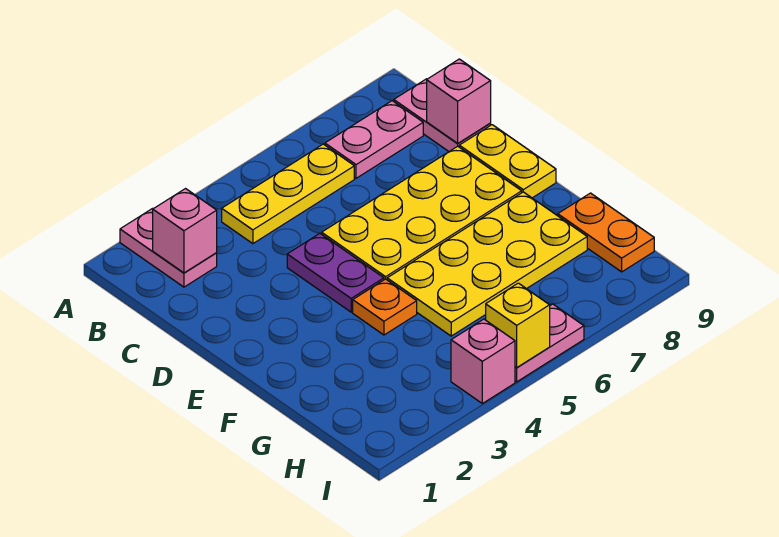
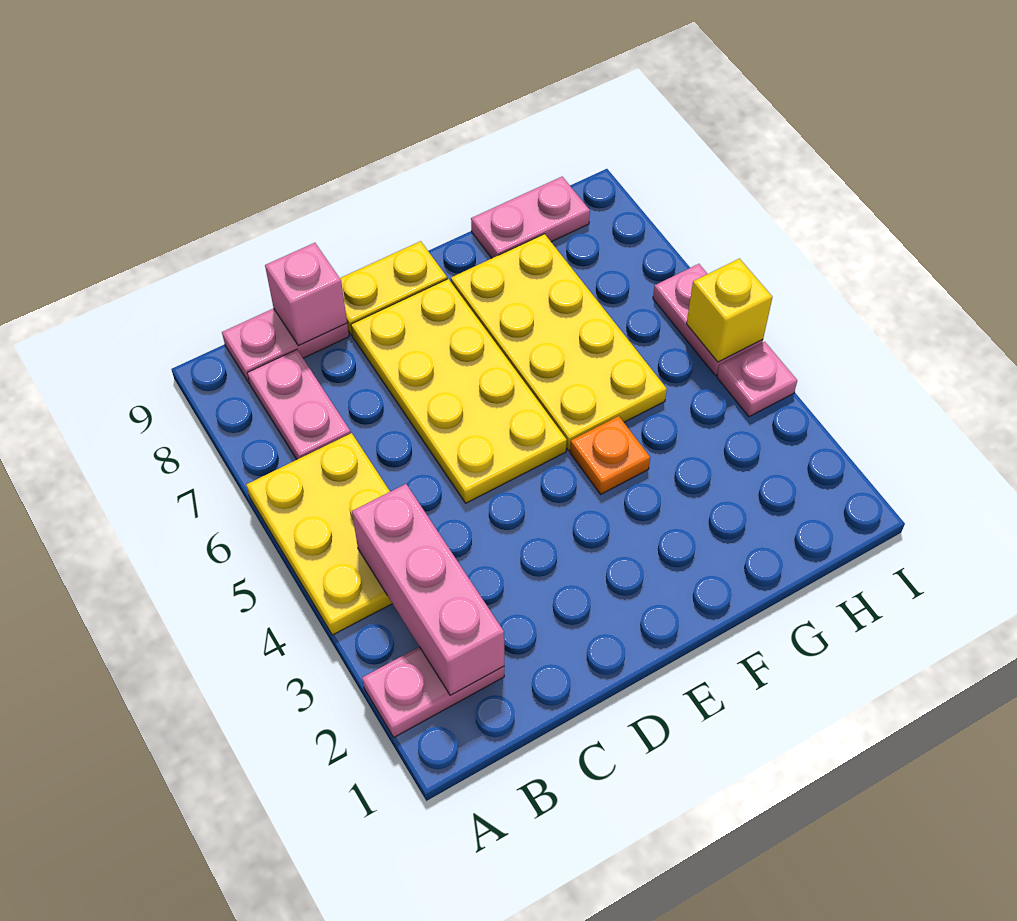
pink brick B2 level 2 -> pink brick B2:B4 level 2
yellow plate B4:B6 level 1 -> yellow plate A4:B6 level 1
purple plate D4:E4 level 1 -> none
orange plate G9:H9 level 1 -> pink plate G9:H9 level 1
pink brick I4 level 1 -> pink plate I4 level 1

